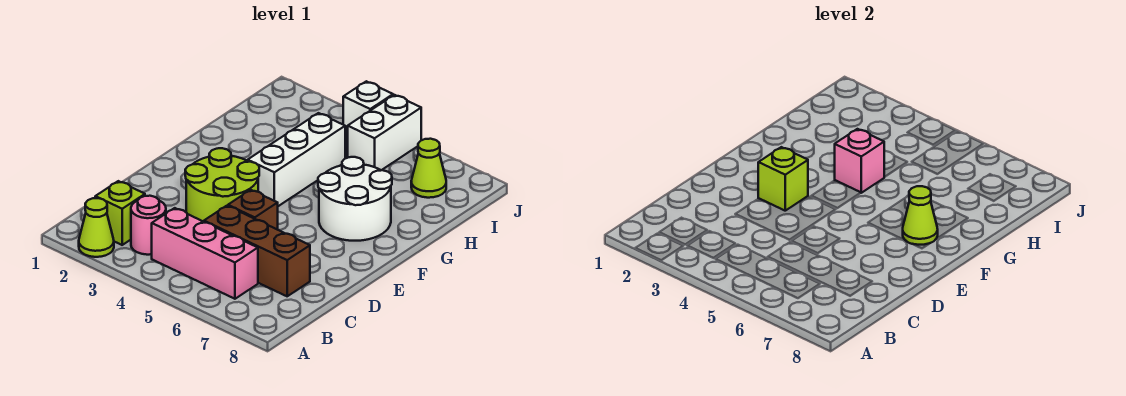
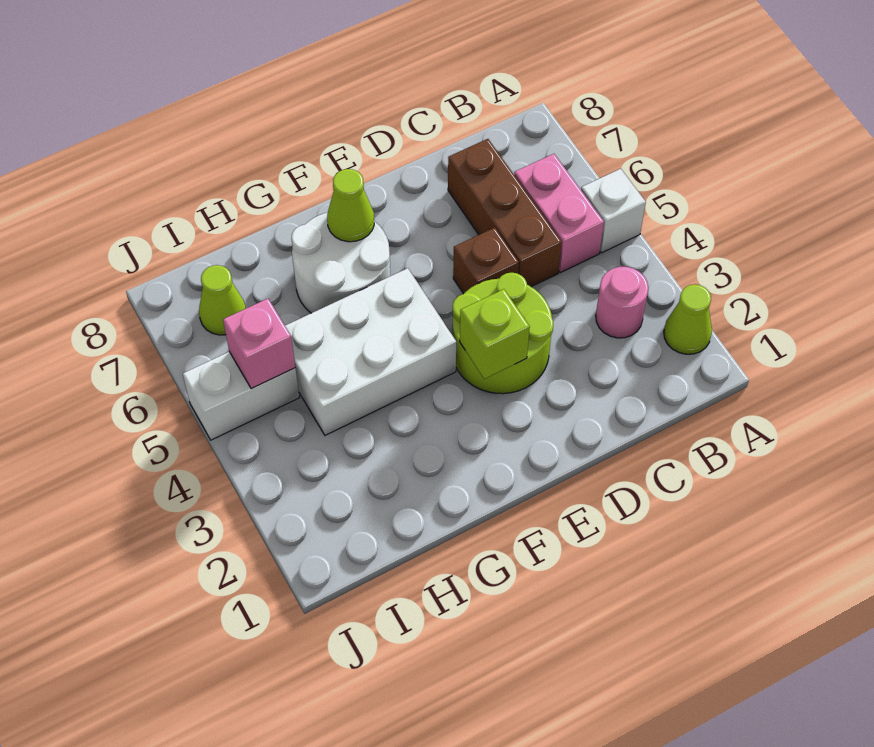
lime brick B2 level 1 -> none
pink brick B4:B6 level 1 -> pink brick B5:B6 level 1
white brick F4:H4 level 1 -> white brick F4:H5 level 1
pink brick G4 level 2 -> pink brick I5 level 2
white brick J4 level 1 -> white brick A5 level 1

